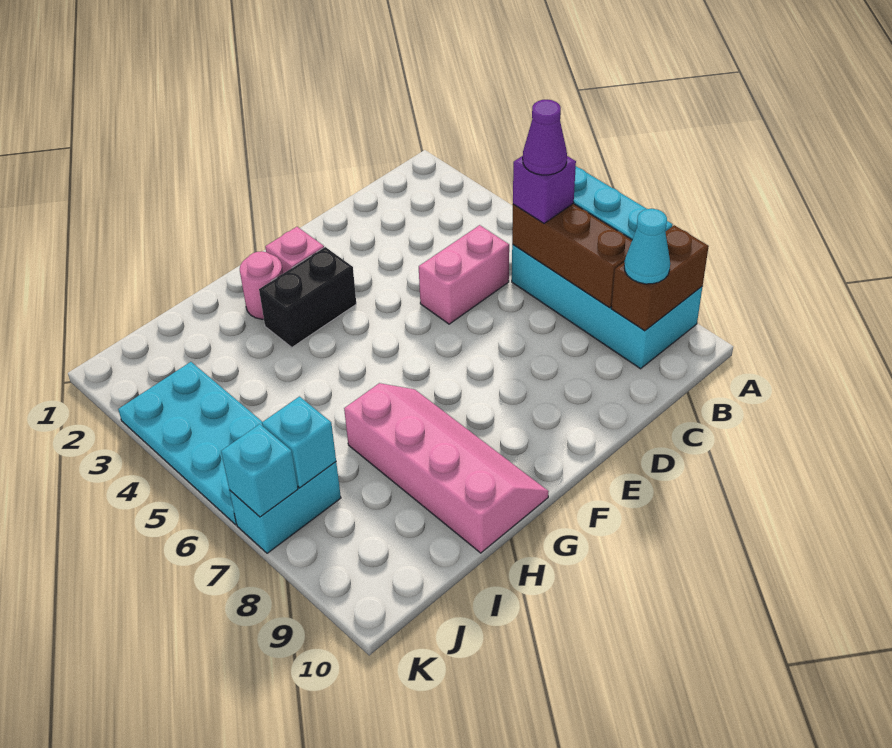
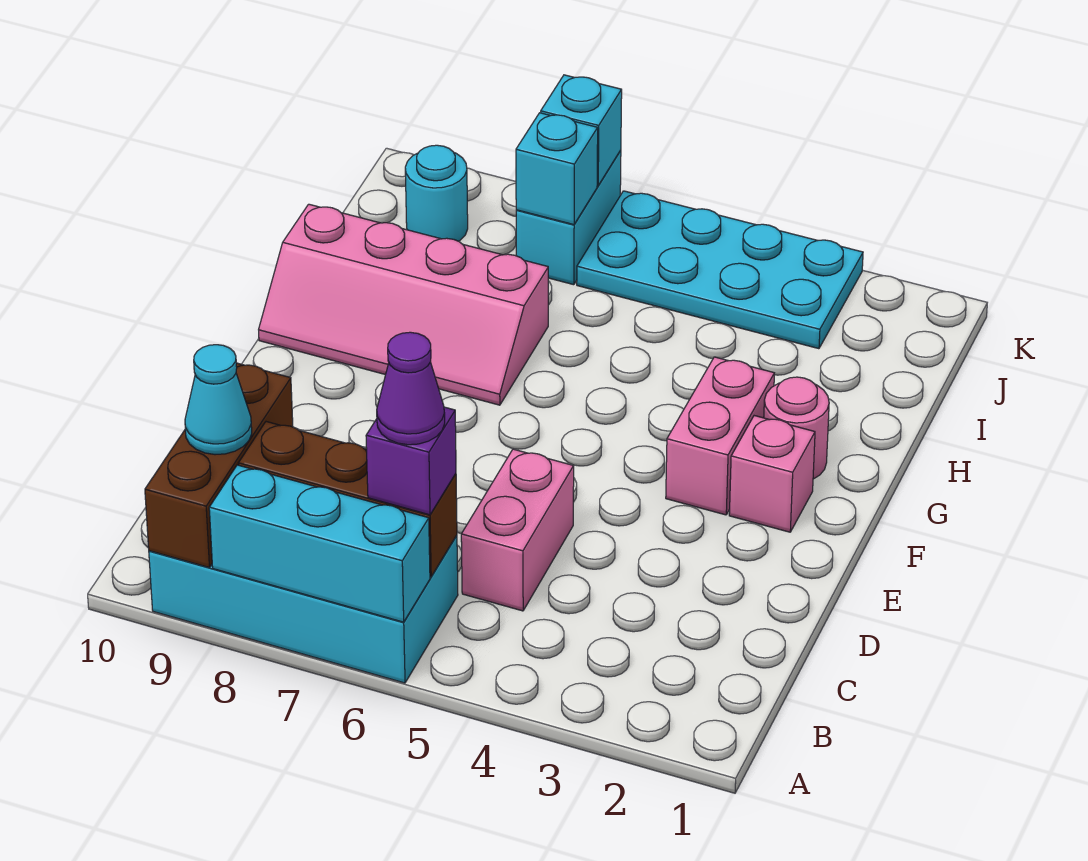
brown brick A9:B9 level 2 -> brown brick A9:C9 level 2
black brick F3:G3 level 1 -> pink brick F3:G3 level 1
none -> cyan round brick J9 level 1

